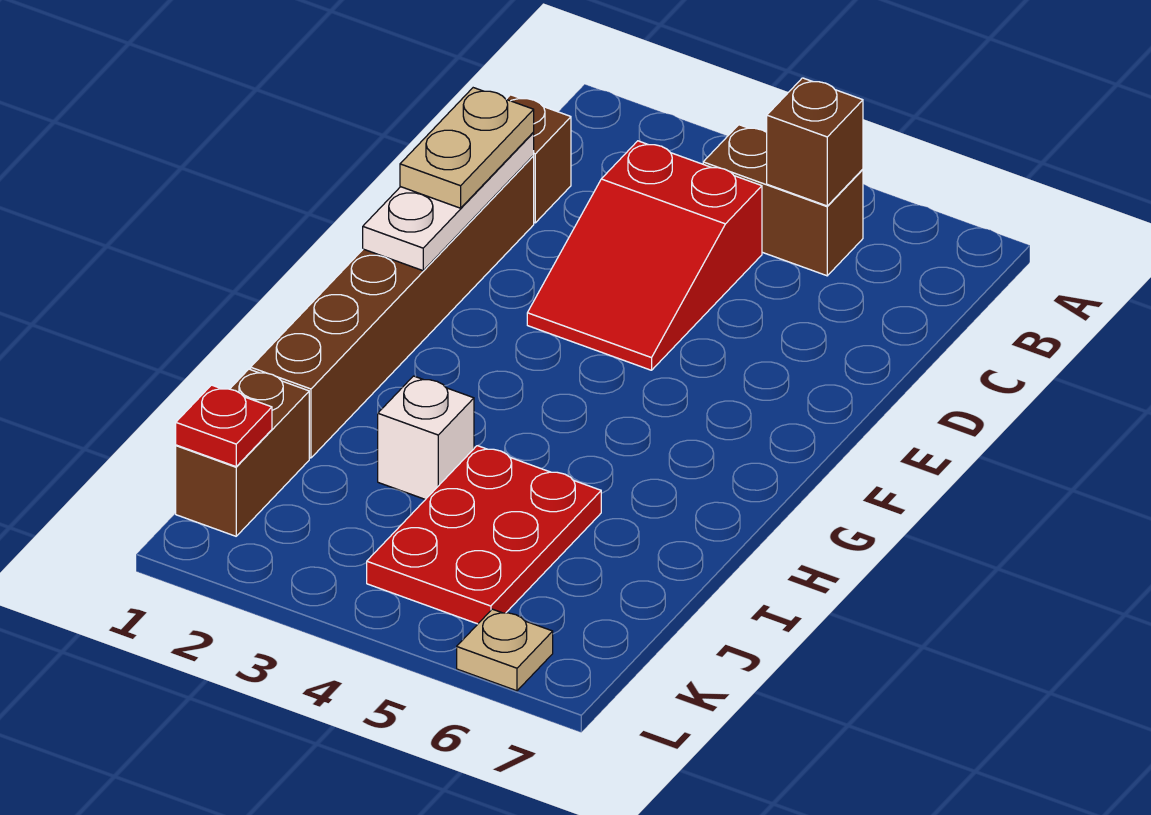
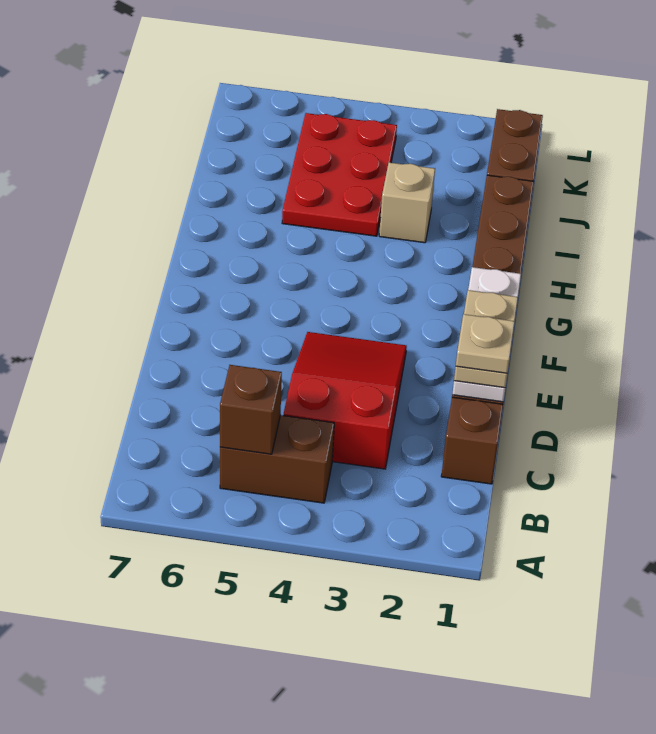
white brick I3 level 1 -> tan brick I3 level 1
red plate K1 level 2 -> none
tan plate L6 level 1 -> tan plate D1 level 4

